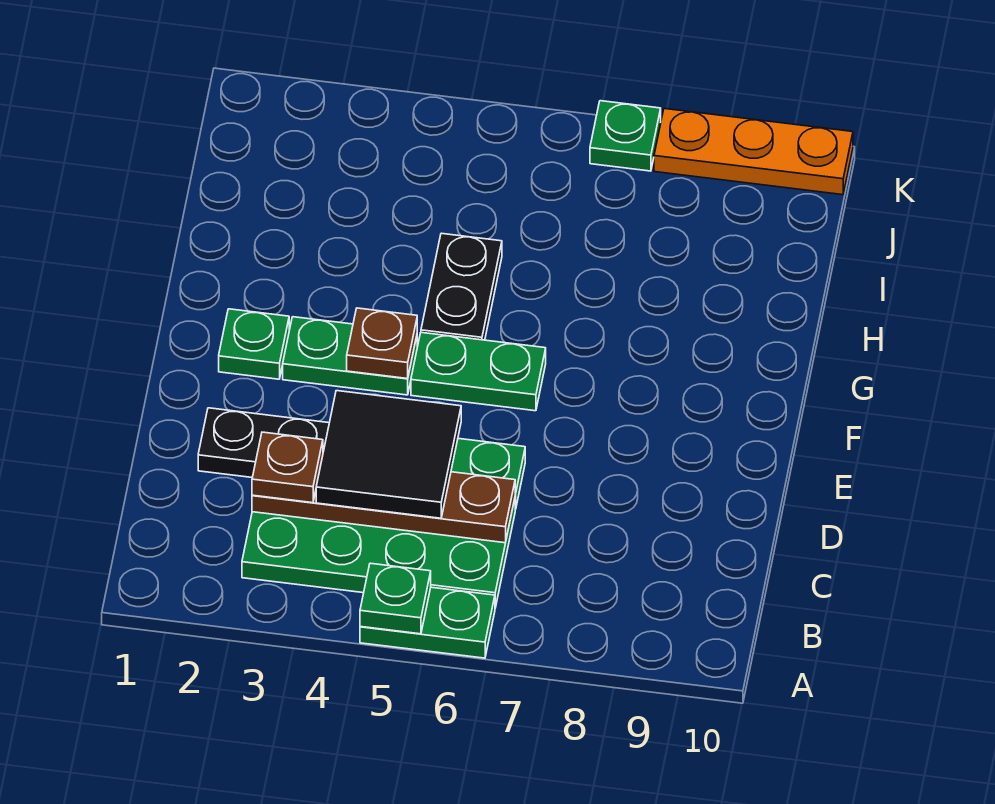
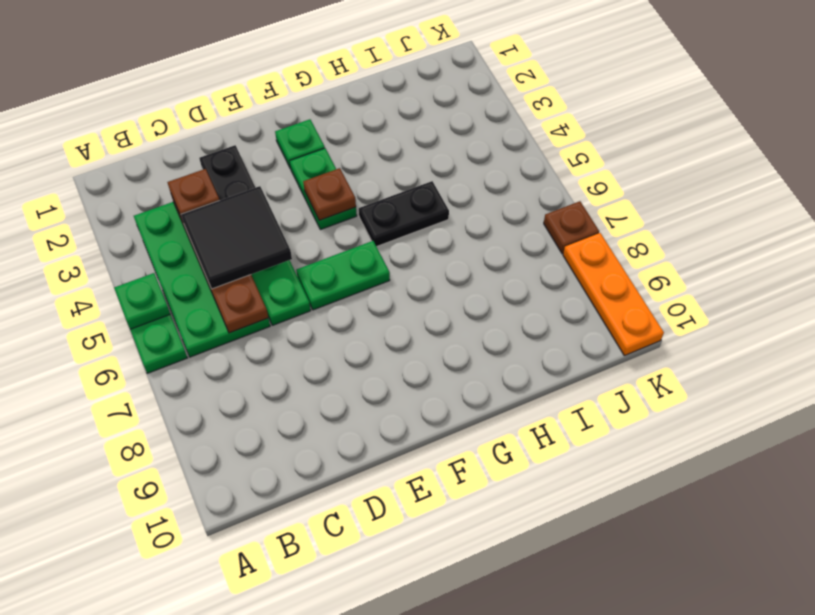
green plate F5:F6 level 1 -> green plate E6:F6 level 1
green plate K7 level 1 -> brown plate K7 level 1

